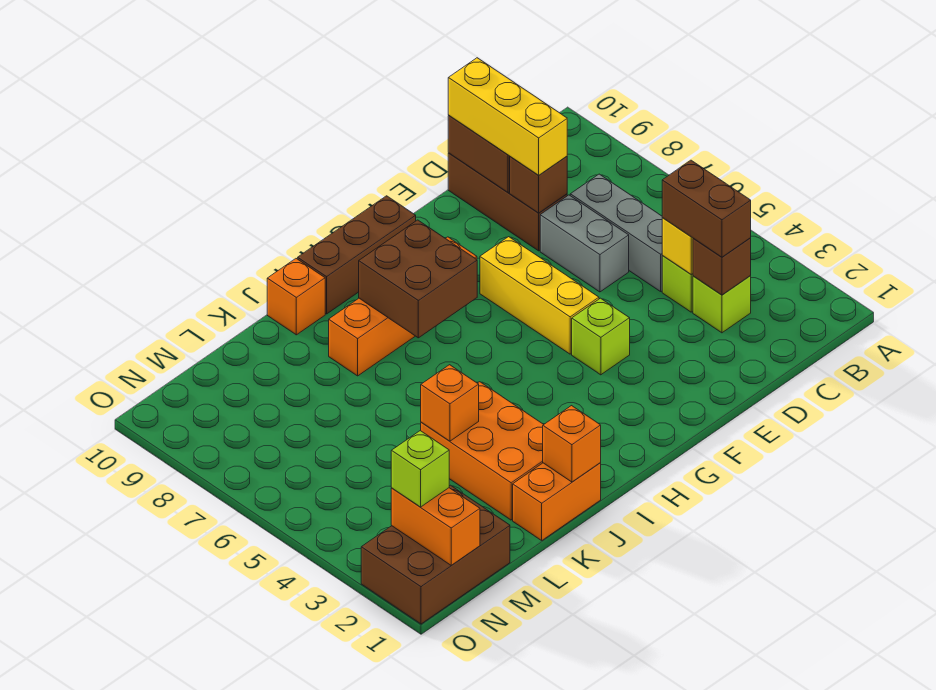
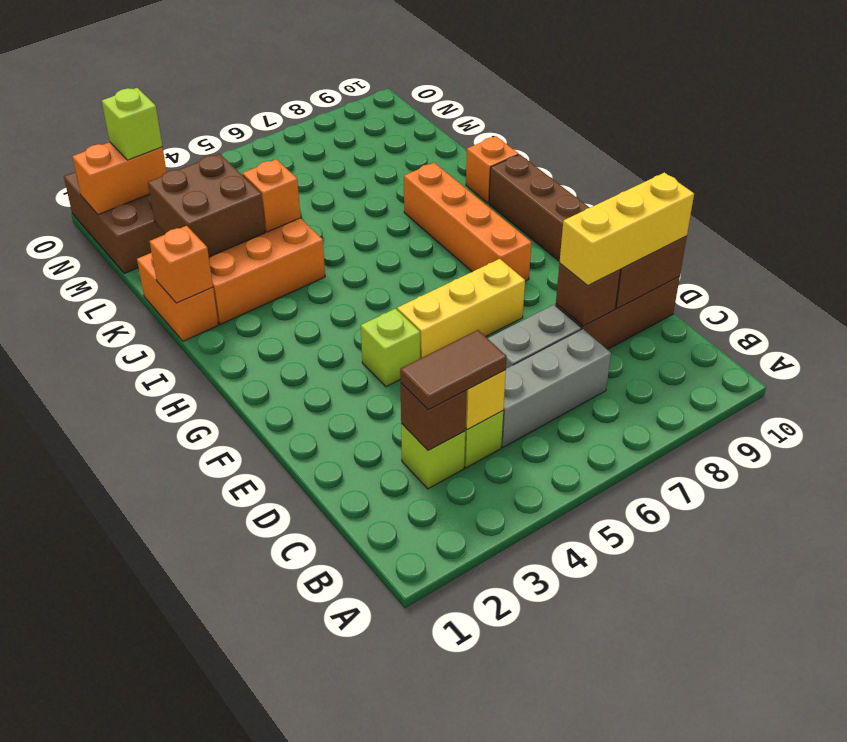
brown brick C3:C4 level 3 -> brown tile C3:C4 level 3
brown brick H7:I8 level 2 -> brown brick K2:L3 level 2

